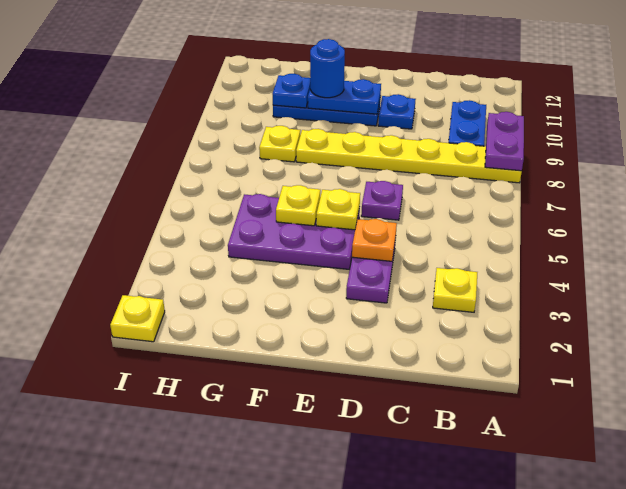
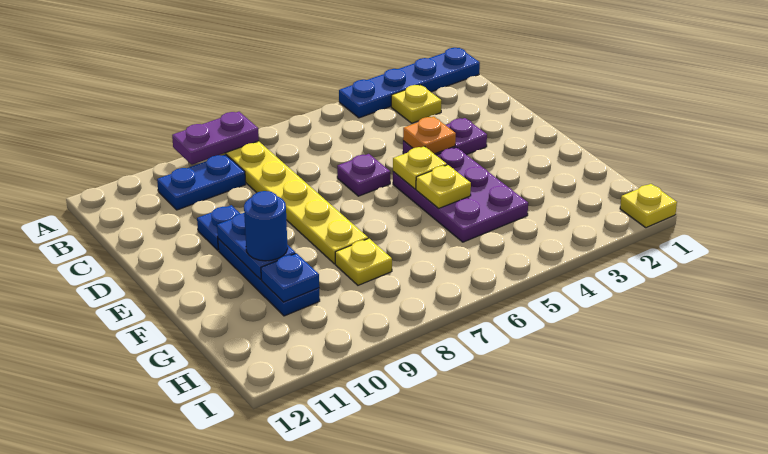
none -> blue plate A1:A4 level 1

